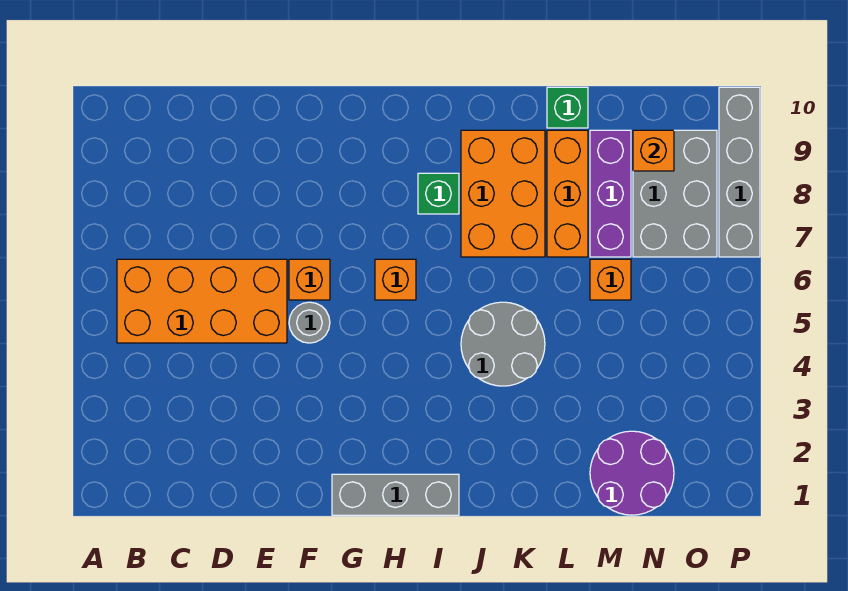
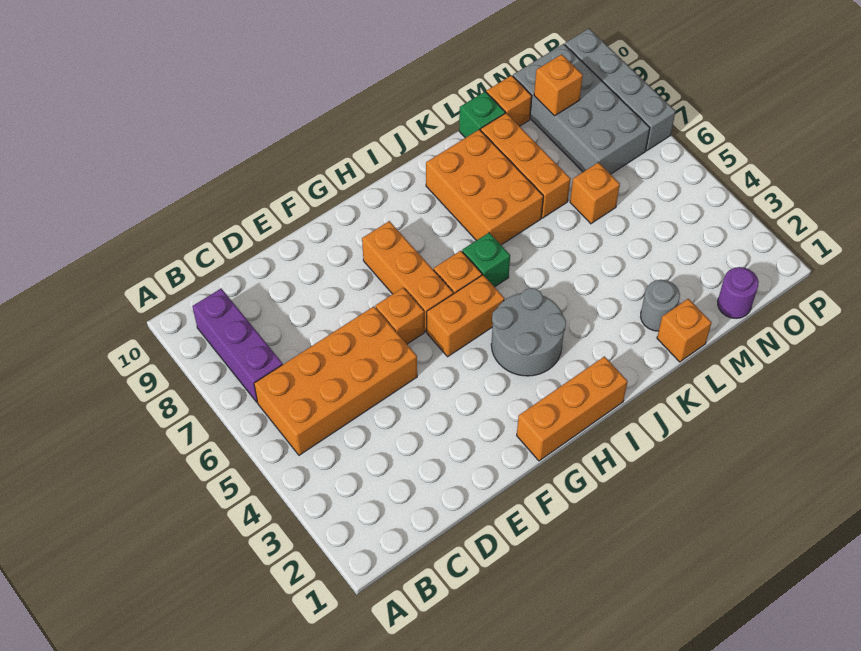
grey round brick F5 level 1 -> grey round brick L2 level 1
grey brick G1:I1 level 1 -> orange brick G1:I1 level 1
none -> orange brick G5:H5 level 1
none -> orange brick G6:G8 level 1
green brick I8 level 1 -> green brick I6 level 1
grey round brick J4:K5 level 1 -> grey round brick H3:I4 level 1
none -> orange brick L1 level 1
purple round brick M1:N2 level 1 -> purple round brick N1 level 1
purple brick M7:M9 level 1 -> purple brick B7:B9 level 1
none -> orange brick M10 level 1
grey brick N7:O9 level 1 -> grey brick N7:O10 level 1

